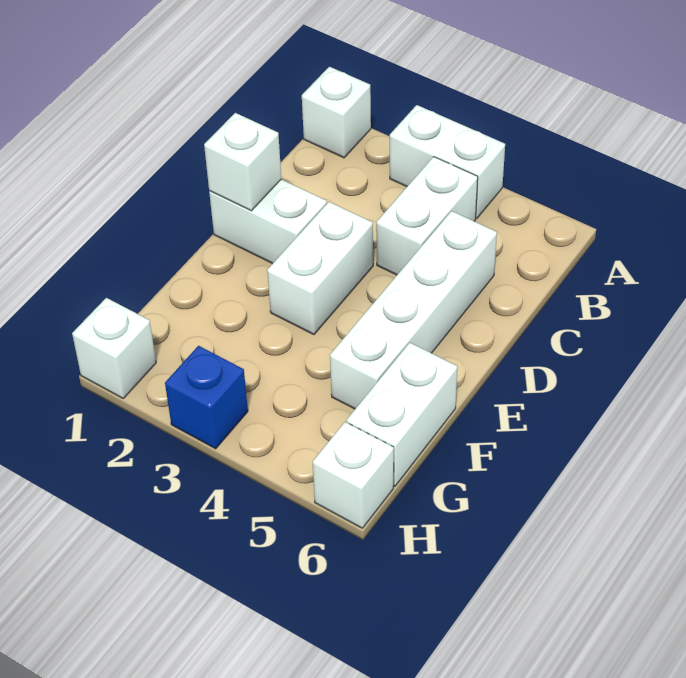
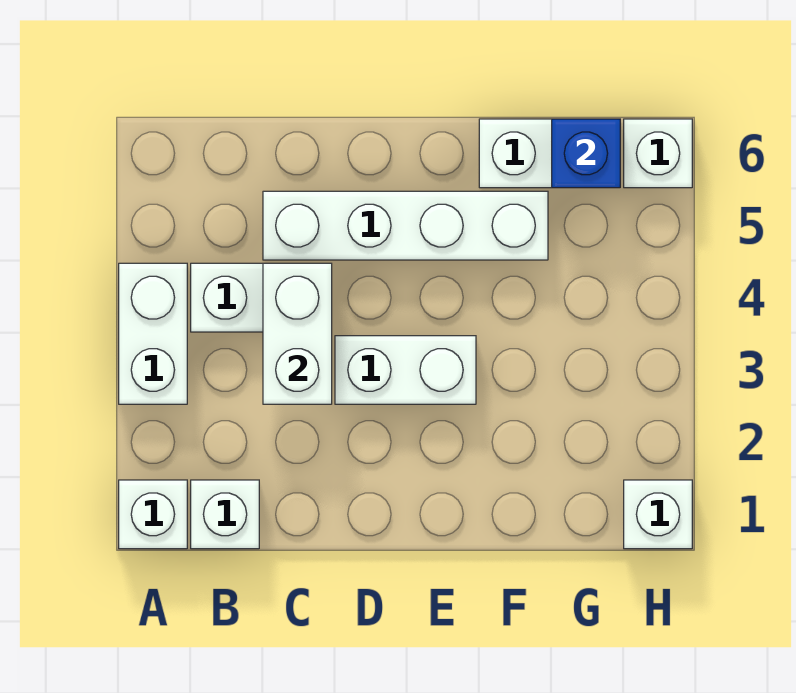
white brick D1:D2 level 1 -> white brick C3:C4 level 2
white brick D1 level 2 -> white brick B1 level 1
blue brick H3 level 1 -> blue brick G6 level 2

